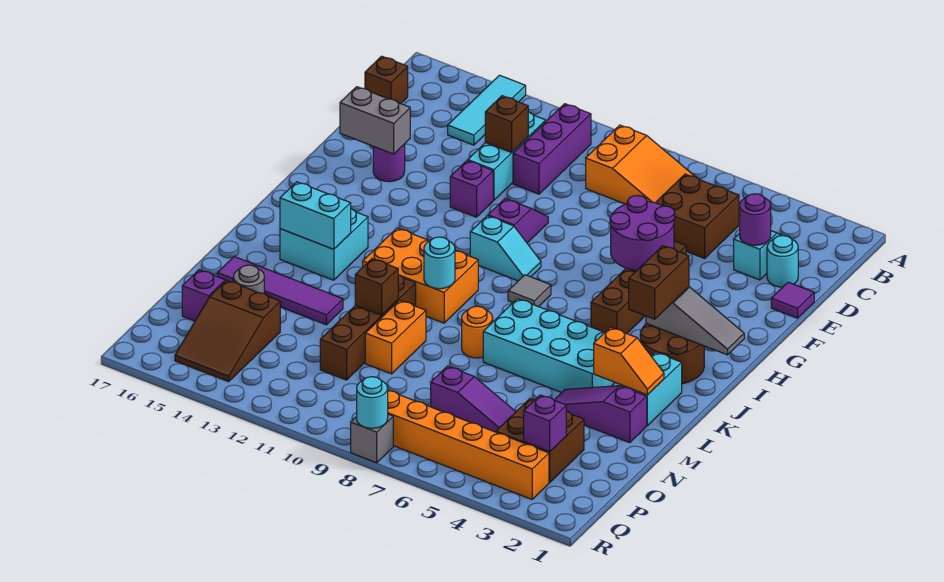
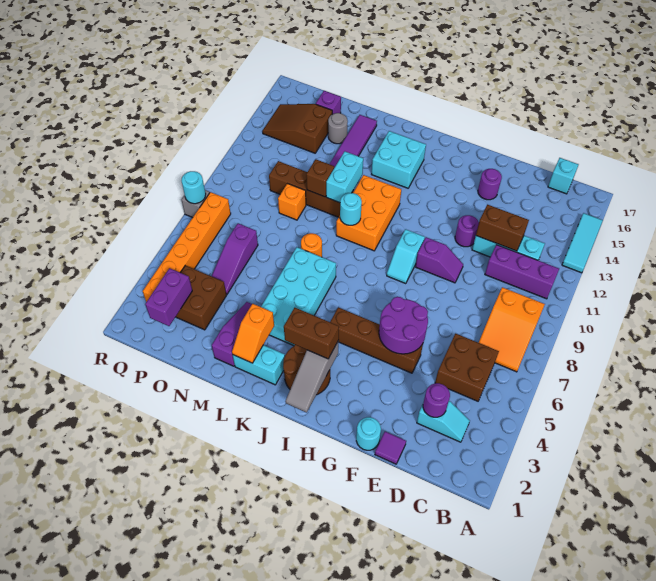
cyan tile A14:C14 level 1 -> cyan tile A13:A15 level 1
brown brick C17 level 1 -> cyan brick C17 level 1
cyan round brick D2 level 1 -> cyan round brick F1 level 1
brown brick D12 level 2 -> brown brick D12:E12 level 2
purple brick F12 level 1 -> purple round brick F12 level 1
grey brick F15:F16 level 2 -> none
grey tile I8 level 1 -> none
cyan brick K14:K15 level 2 -> cyan brick L11:L12 level 2
orange brick M10:N10 level 1 -> orange brick N10 level 1
purple brick P3 level 2 -> purple brick P2:P3 level 2

